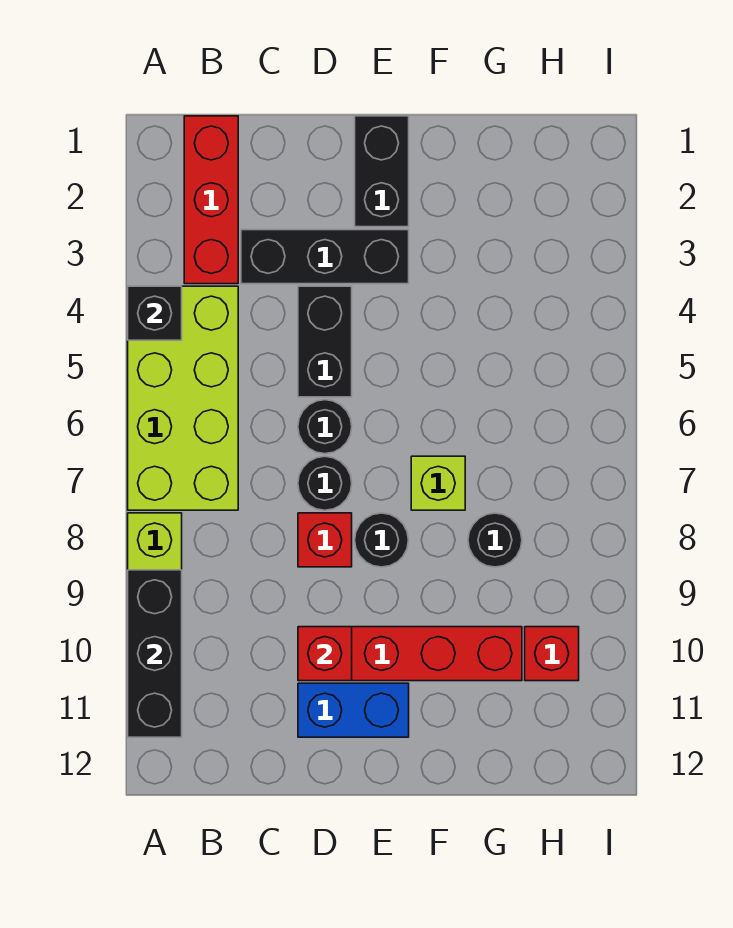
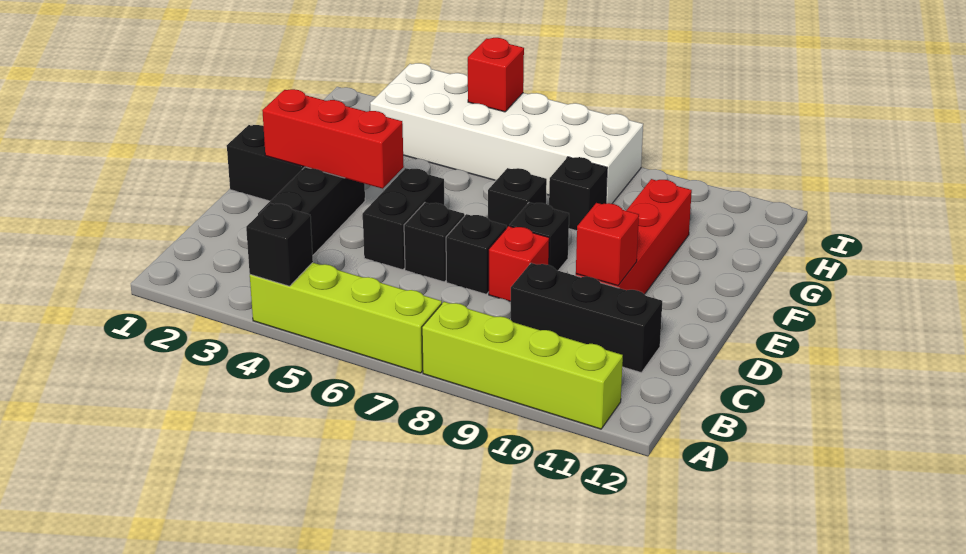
lime brick A4:B7 level 1 -> lime brick A4:A7 level 1
black brick A9:A11 level 2 -> black brick C9:C11 level 1
red brick B1:B3 level 1 -> red brick E2:E4 level 2
black brick D4:D5 level 1 -> black brick D5:E5 level 1
black round brick D6 level 1 -> black brick D6 level 1
black round brick D7 level 1 -> black brick D7 level 1
blue brick D11:E11 level 1 -> none
black round brick E8 level 1 -> black brick E8 level 1
lime brick F7 level 1 -> black brick F7 level 1
black round brick G8 level 1 -> black brick G8 level 1
none -> white brick H3:I8 level 1
red brick H10 level 1 -> red brick I5 level 2

